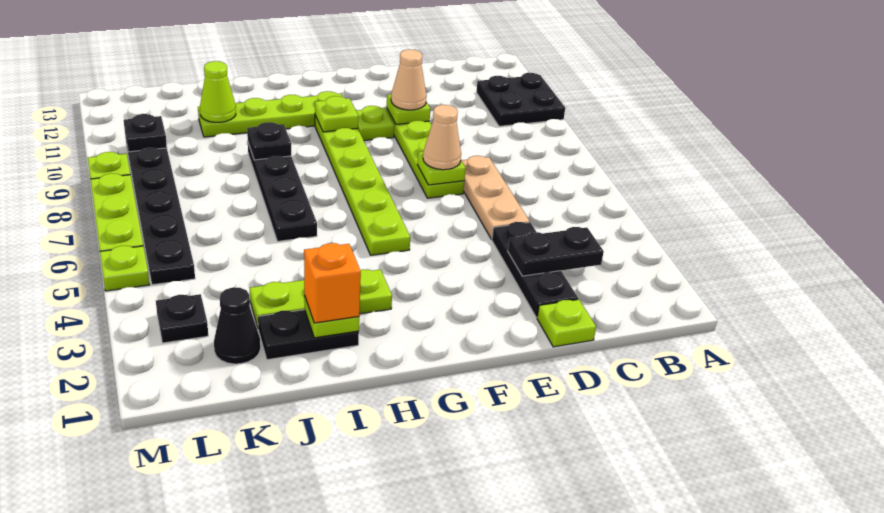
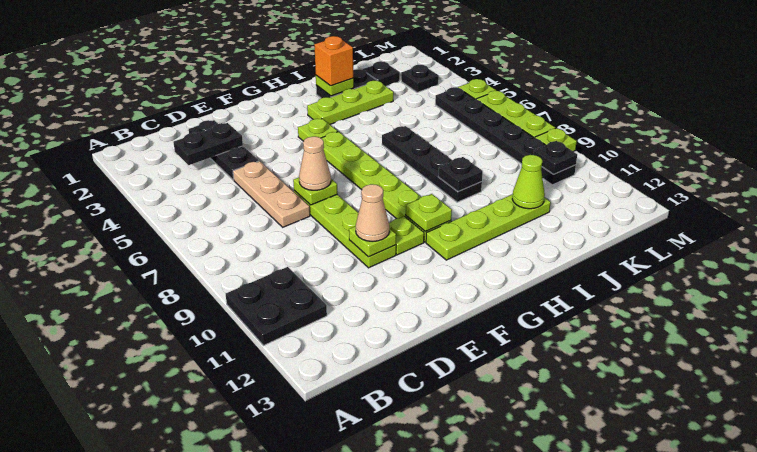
lime plate D1 level 1 -> lime plate G4 level 1
black cone K2 level 1 -> black plate K2 level 1

